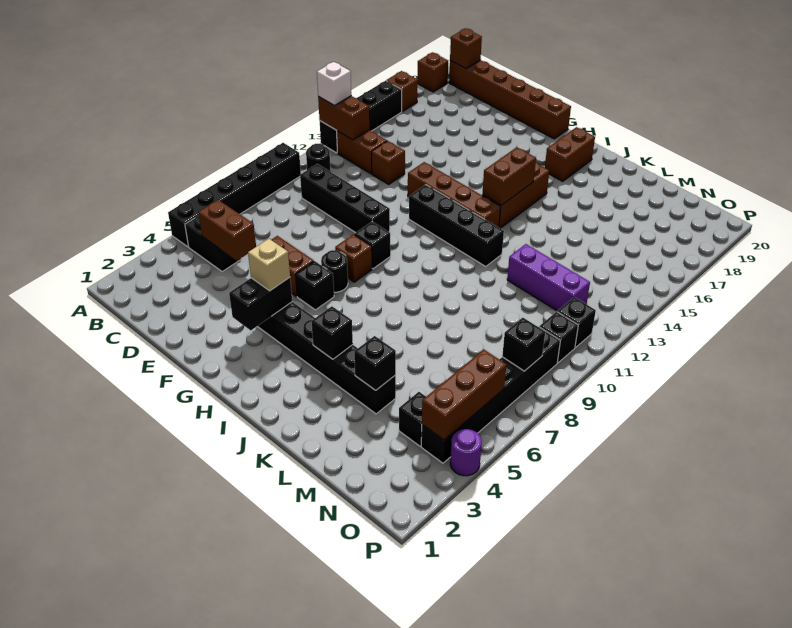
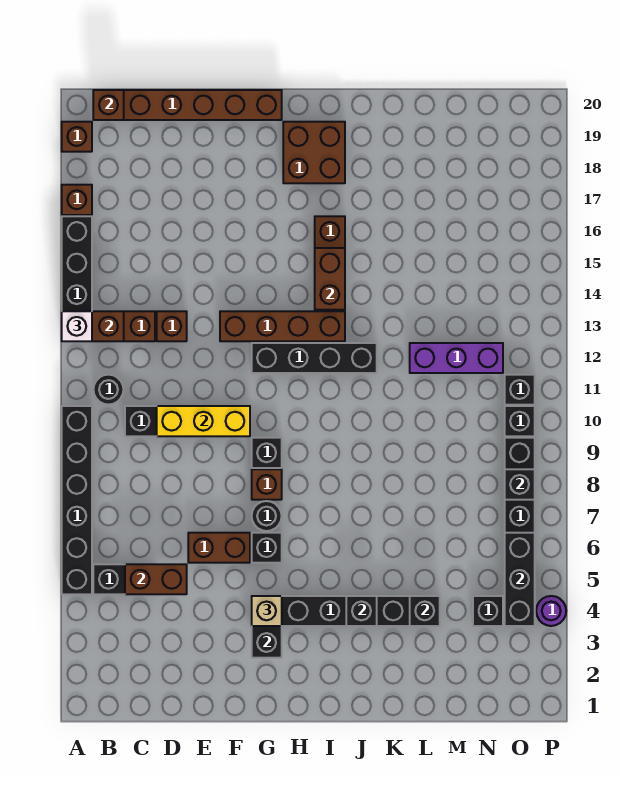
none -> yellow brick D10:F10 level 2
brown brick I18:I19 level 1 -> brown brick H18:I19 level 1
brown brick O4:O6 level 2 -> black brick O4:O6 level 2

